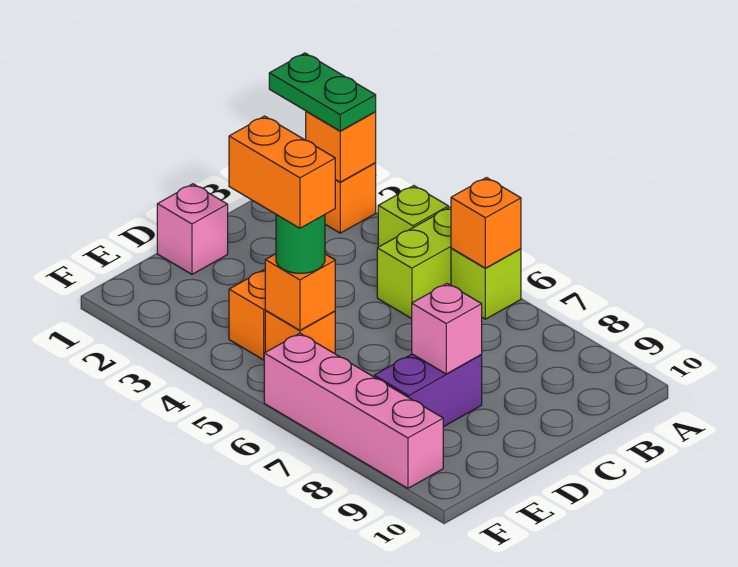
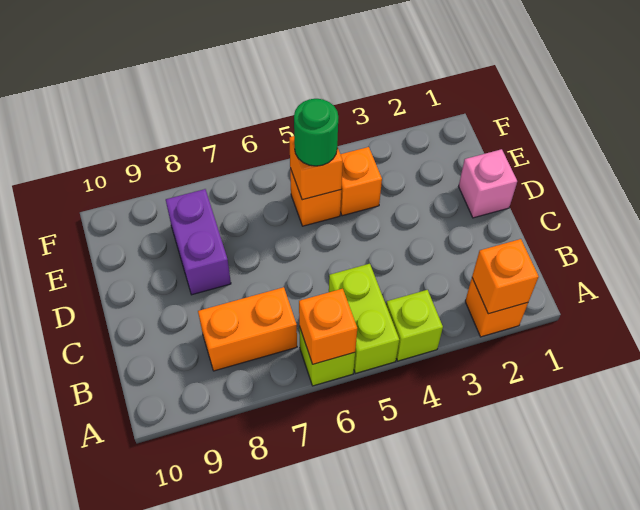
green plate A1:A2 level 3 -> none
pink brick D8 level 2 -> none
orange brick E4:E5 level 4 -> orange brick B7:B8 level 1
pink brick F6:F9 level 1 -> none

